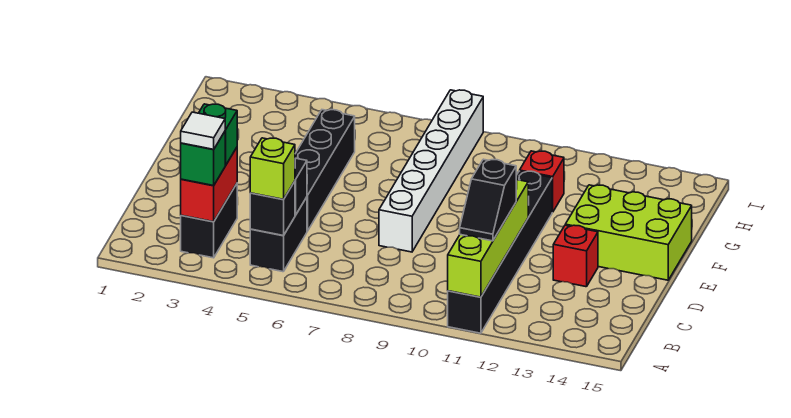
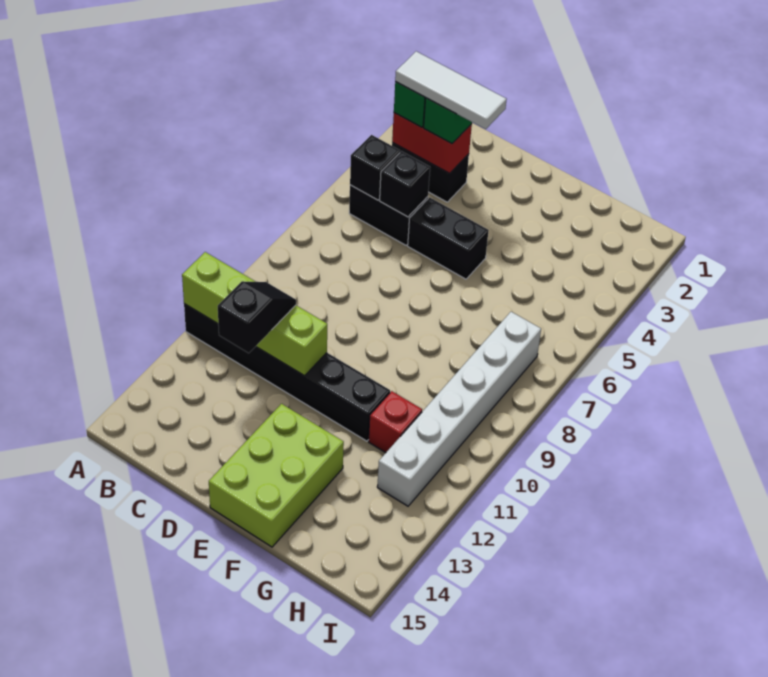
white tile B3 level 4 -> white tile B3:D3 level 4
lime brick B5 level 3 -> none
black slope B11:C11 level 3 top C -> black slope C11:C12 level 3 top 12
black brick D5:G5 level 1 -> black brick D5:E5 level 1
white brick D8:I8 level 1 -> white brick H7:H12 level 1
red brick D13 level 1 -> none

